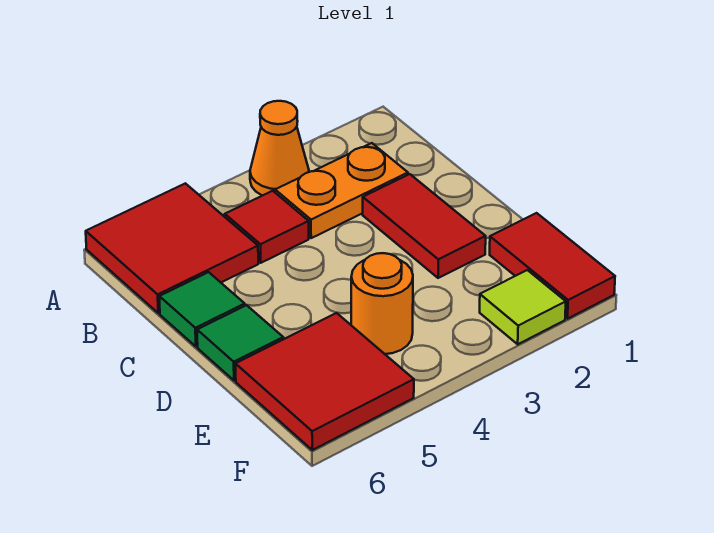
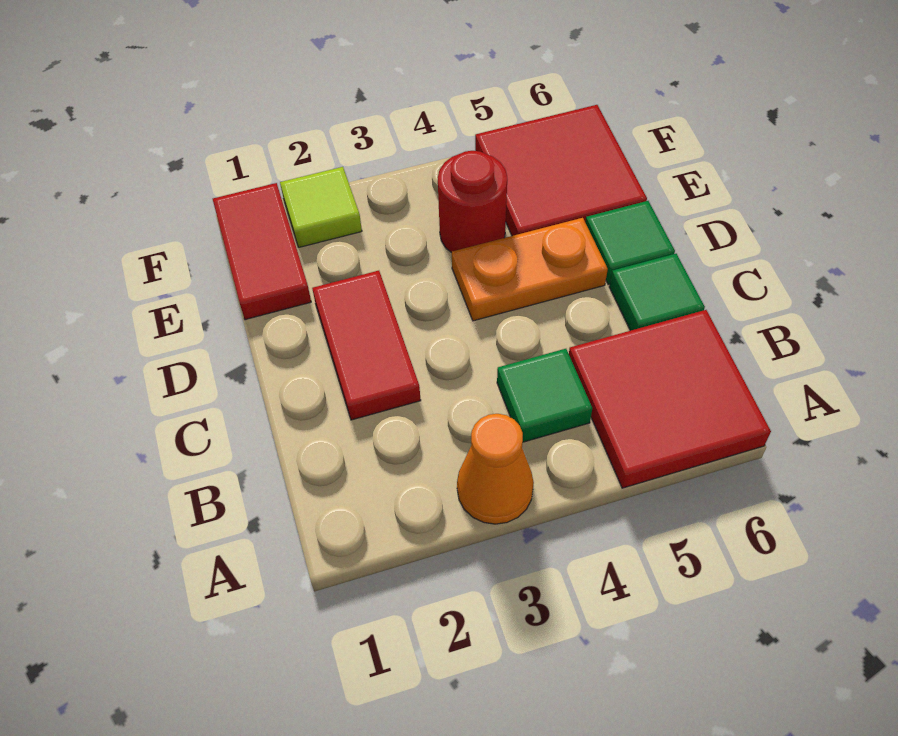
orange plate B2:B3 level 1 -> orange plate D4:D5 level 1
red tile B4 level 1 -> green tile B4 level 1
orange round brick E4 level 1 -> red round brick E4 level 1

